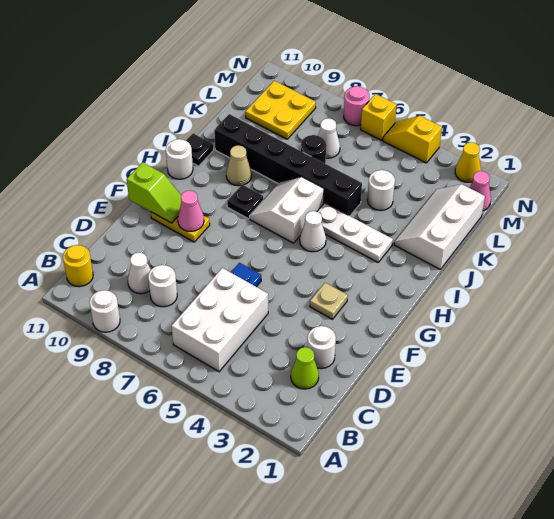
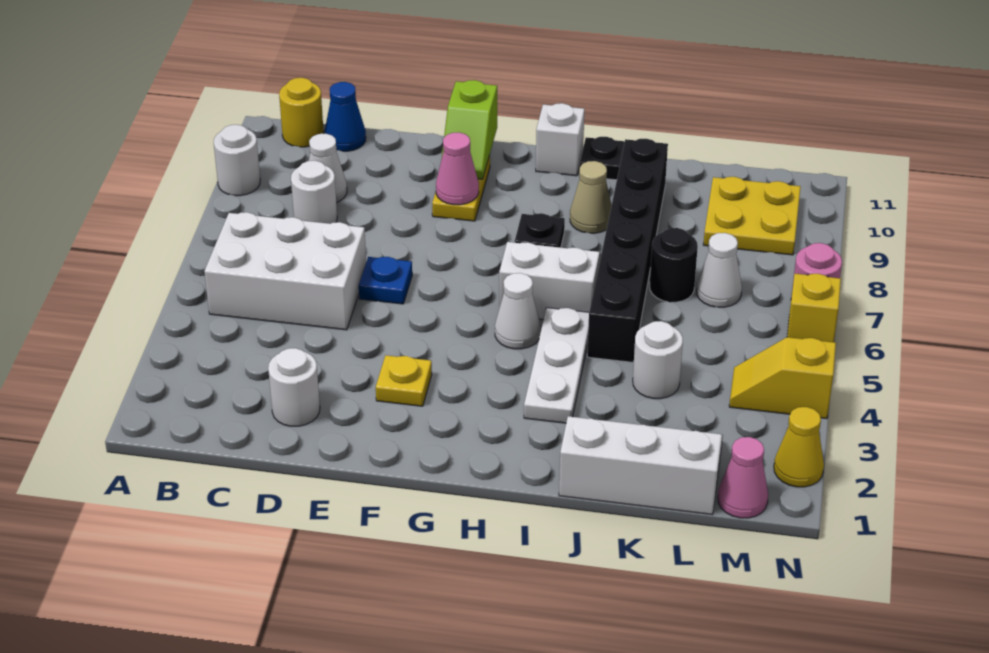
lime cone C2 level 1 -> none
none -> blue cone C11 level 1
tan plate F3 level 1 -> yellow plate F3 level 1
white round brick H11 level 1 -> white brick H11 level 1
yellow slope N4:N5 level 1 top 4 -> yellow slope M4:N4 level 1 top N

